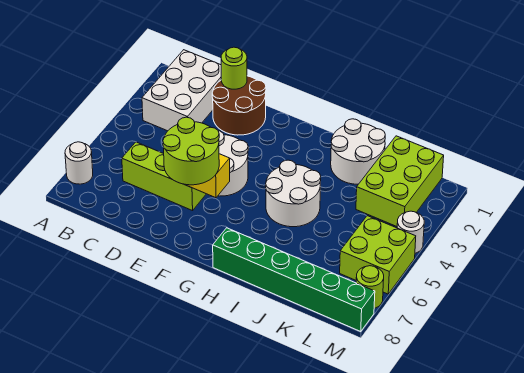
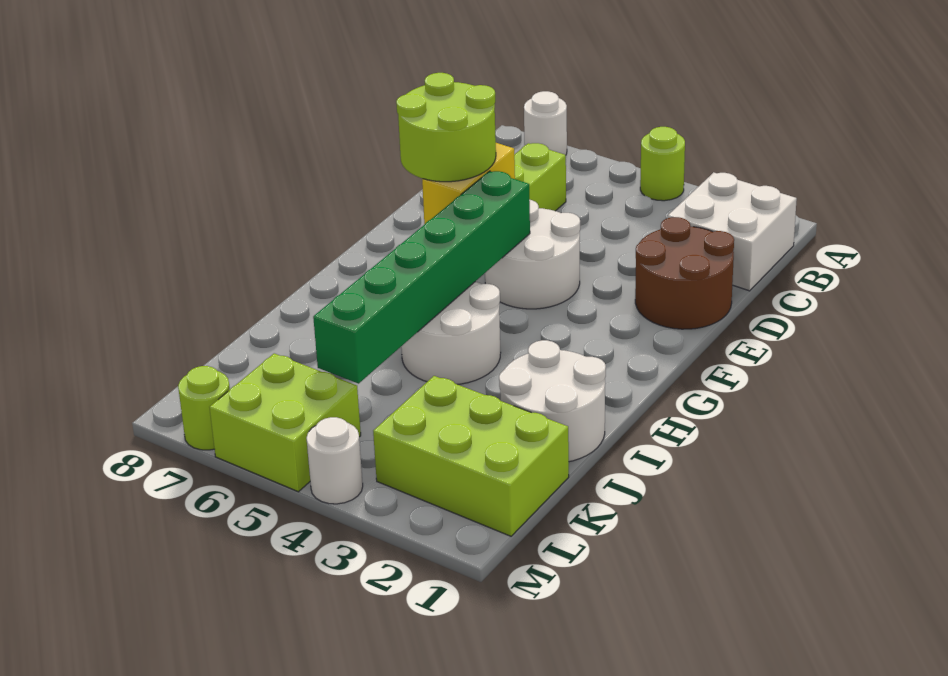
white brick B1:C3 level 1 -> white brick B1:C2 level 1
lime round brick D1 level 2 -> lime round brick A4 level 1
green brick H8:M8 level 1 -> green brick F5:K5 level 2

